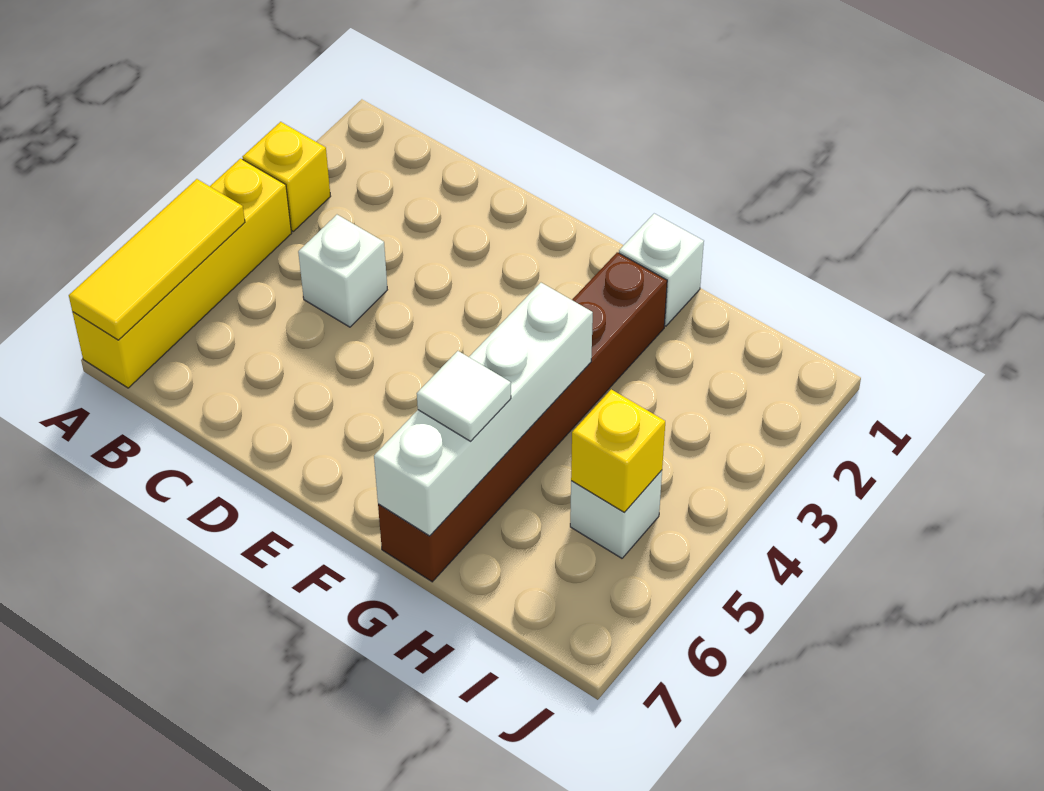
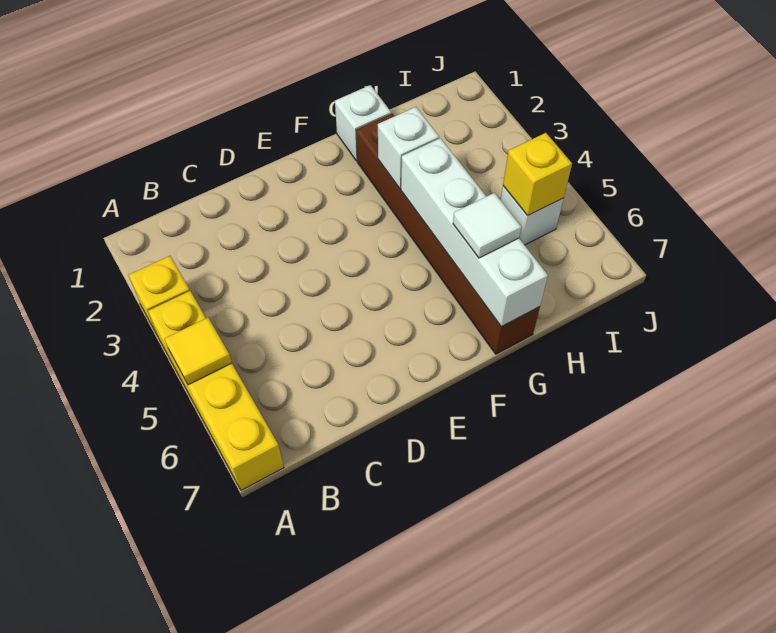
yellow tile A5:A7 level 2 -> yellow tile A5 level 2
white brick C4 level 1 -> white brick G3 level 2

